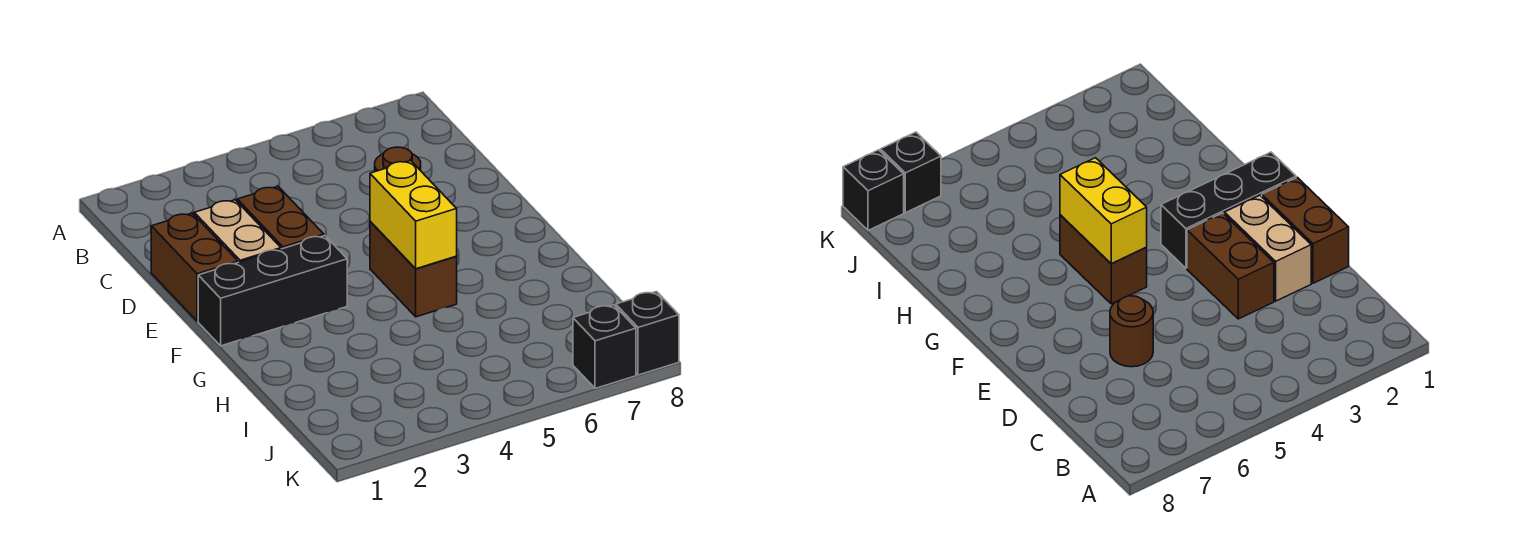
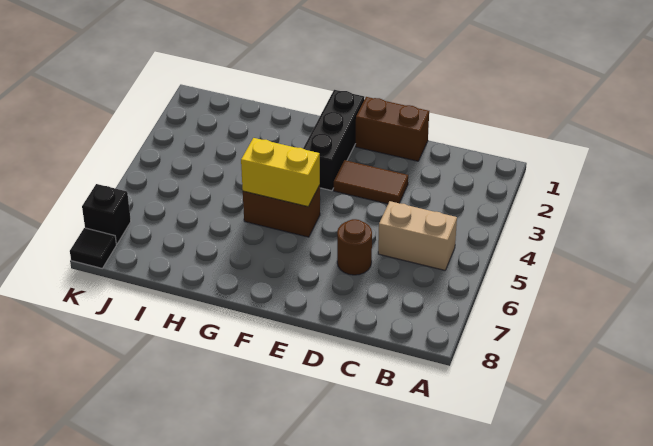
tan brick D2:E2 level 1 -> tan brick B5:C5 level 1
brown brick D3:E3 level 1 -> brown tile D3:E3 level 1
black brick K8 level 1 -> black tile K8 level 1

